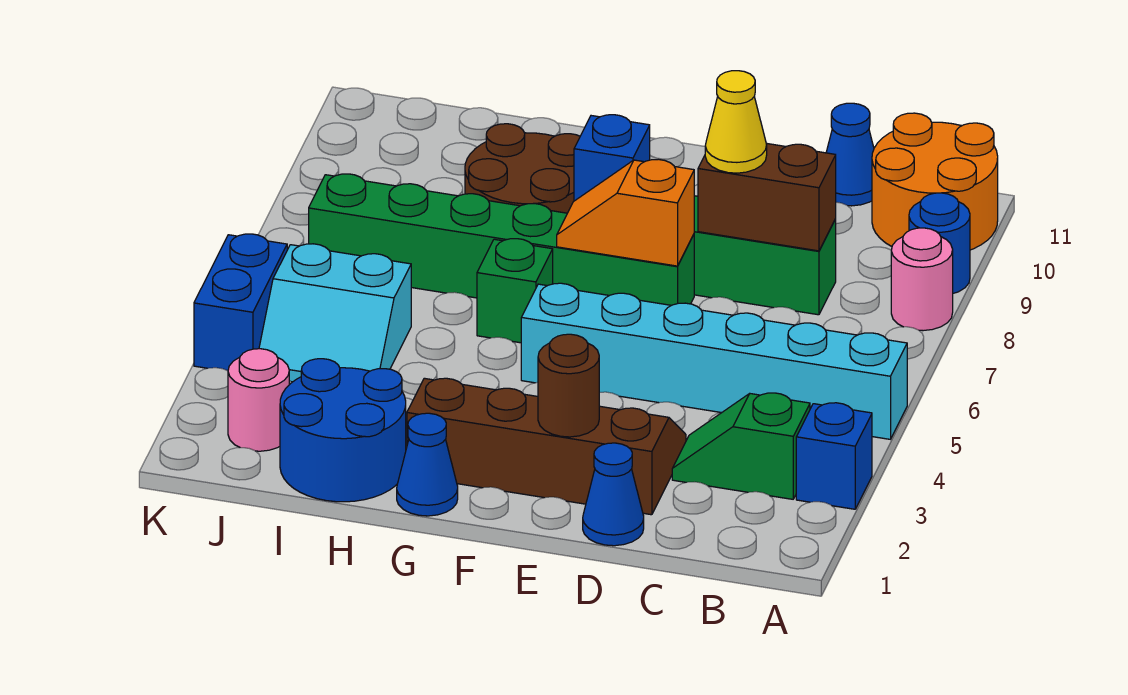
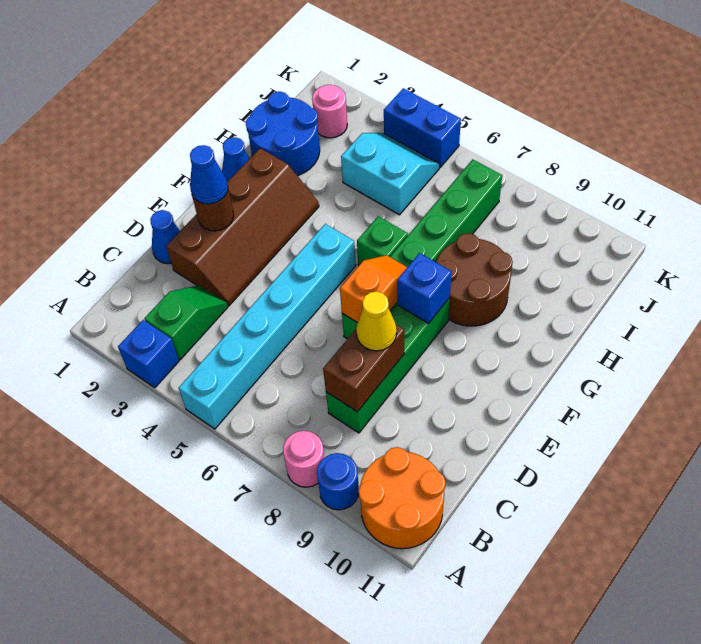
blue cone C11 level 1 -> blue cone E2 level 3
cyan slope I4:J5 level 1 top 5 -> cyan slope I4:J5 level 1 top I

